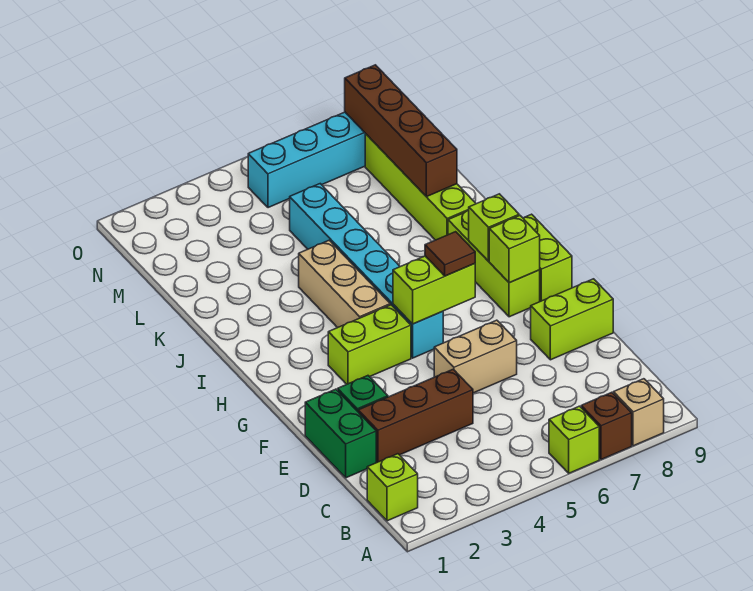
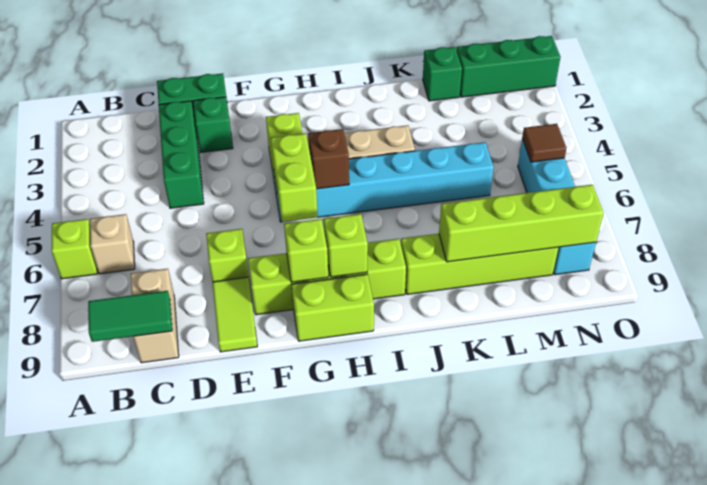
brown brick A7 level 1 -> brown brick H5 level 2
tan brick A8 level 1 -> tan brick B6 level 1
lime brick B1 level 1 -> lime brick E7 level 1
none -> green tile B9:C9 level 2
brown brick D2:D4 level 1 -> green brick D2:D4 level 1
tan brick E5:E6 level 1 -> tan brick C8:C9 level 1
lime brick E8:E9 level 1 -> lime tile E8:E9 level 1
brown tile G6 level 3 -> brown tile N5 level 2
lime brick G8:I8 level 1 -> lime brick F8:I8 level 1
brown brick K8:N8 level 2 -> lime brick K8:N8 level 2
none -> green brick L1 level 1
none -> green brick M1:O1 level 1

